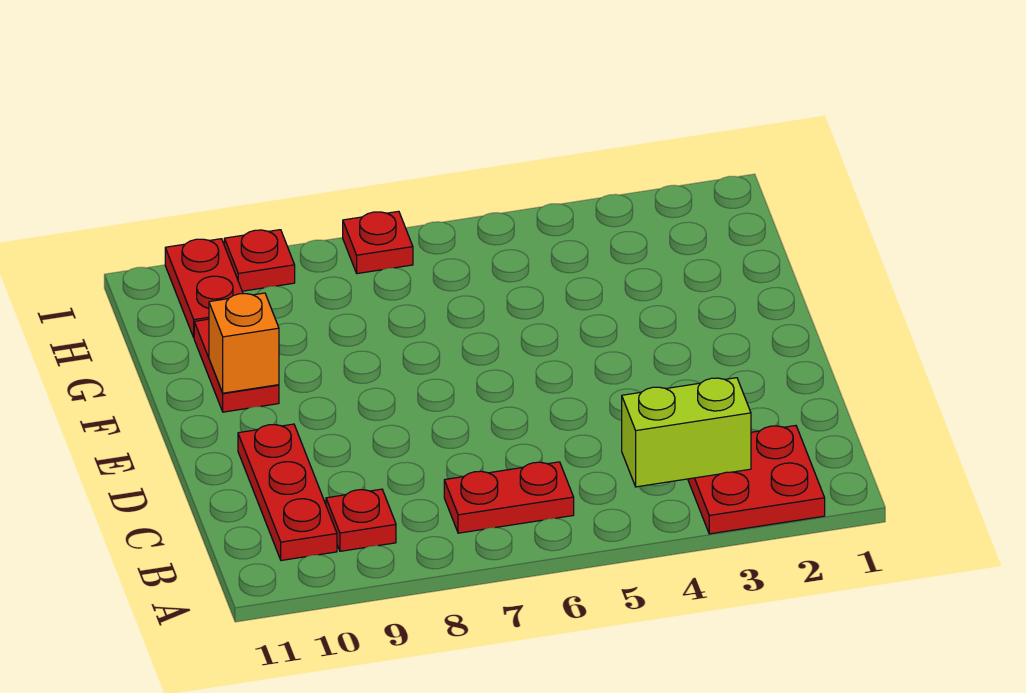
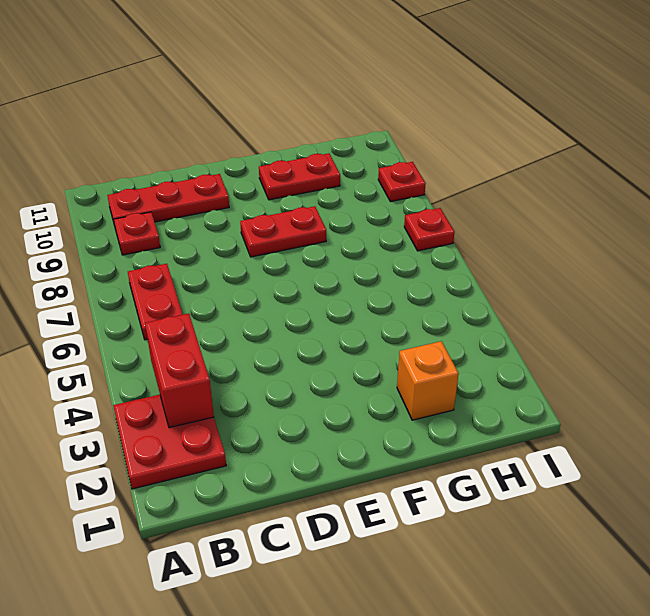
lime brick B3:B4 level 2 -> red brick B3:B4 level 2
orange brick F10 level 2 -> orange brick G2 level 1
red plate H10:I10 level 1 -> red plate E8:F8 level 1

